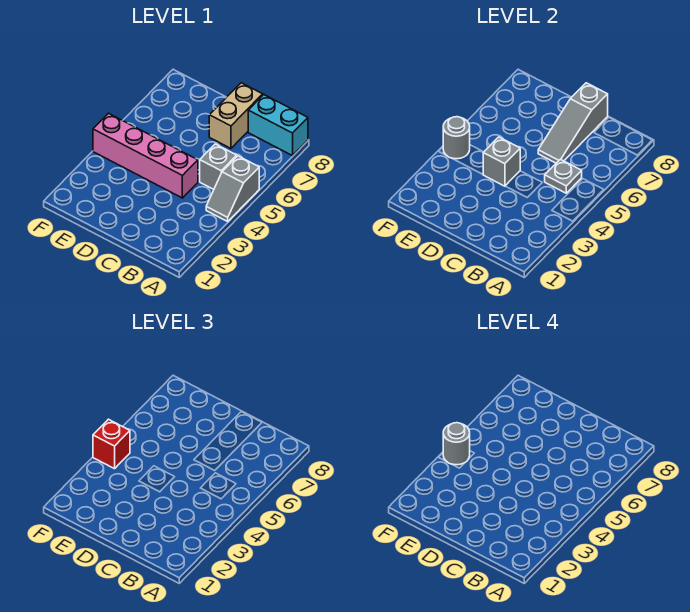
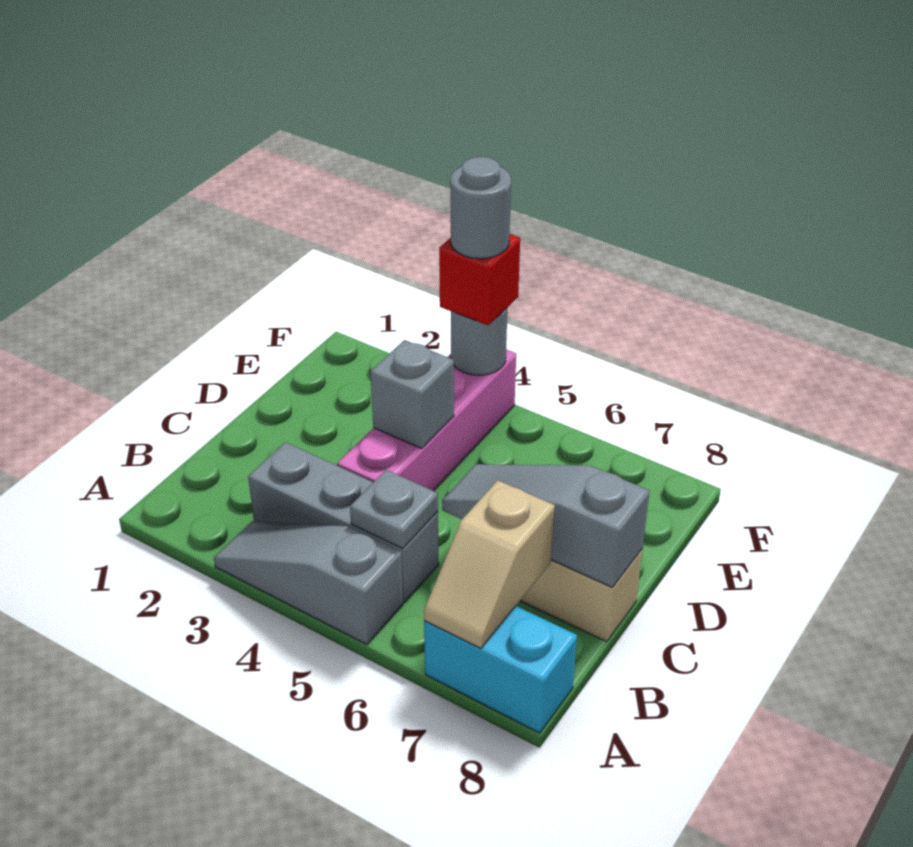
grey slope A4:A5 level 1 top 5 -> grey slope A3:A5 level 1 top 5
none -> tan slope A7:B7 level 2 top B
cyan brick A8:B8 level 1 -> cyan brick A7:A8 level 1
grey brick B5 level 1 -> grey brick B3:B5 level 1

